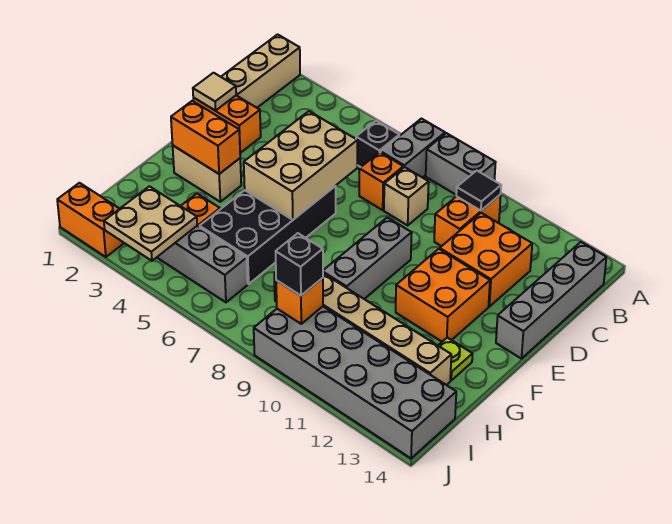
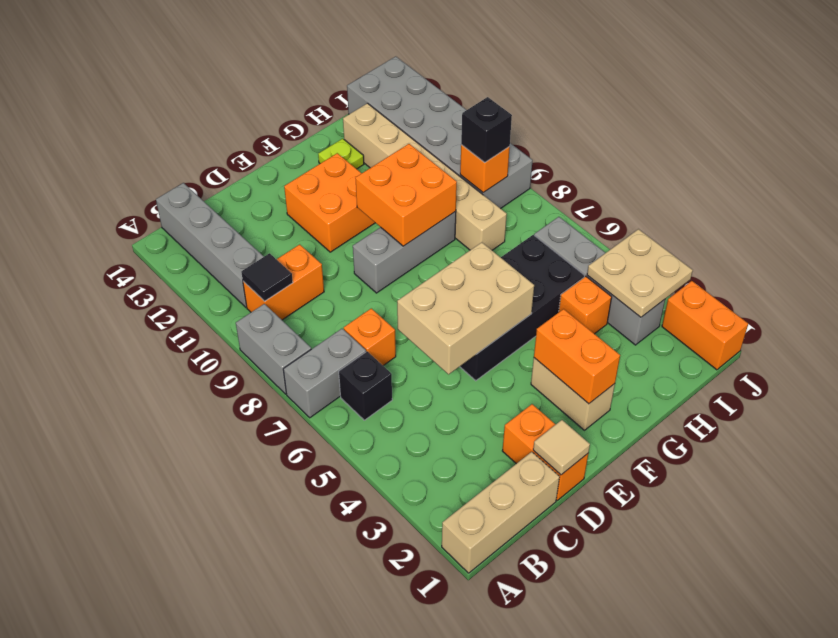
grey brick B14:E14 level 1 -> grey brick B11:B14 level 1
tan brick C8 level 1 -> none
orange brick C11:D12 level 1 -> orange brick F9:G10 level 2

